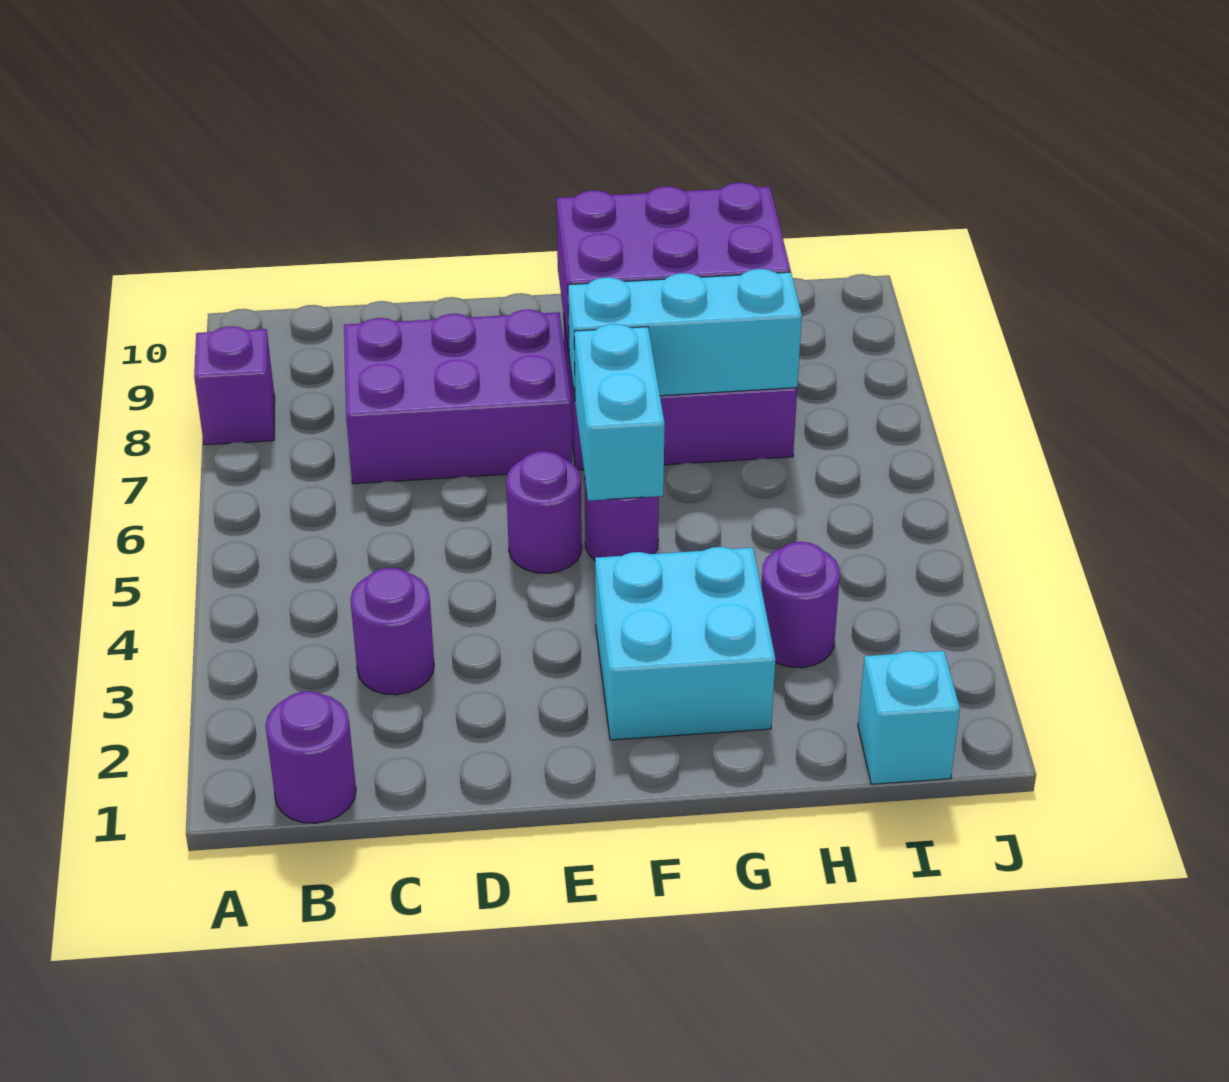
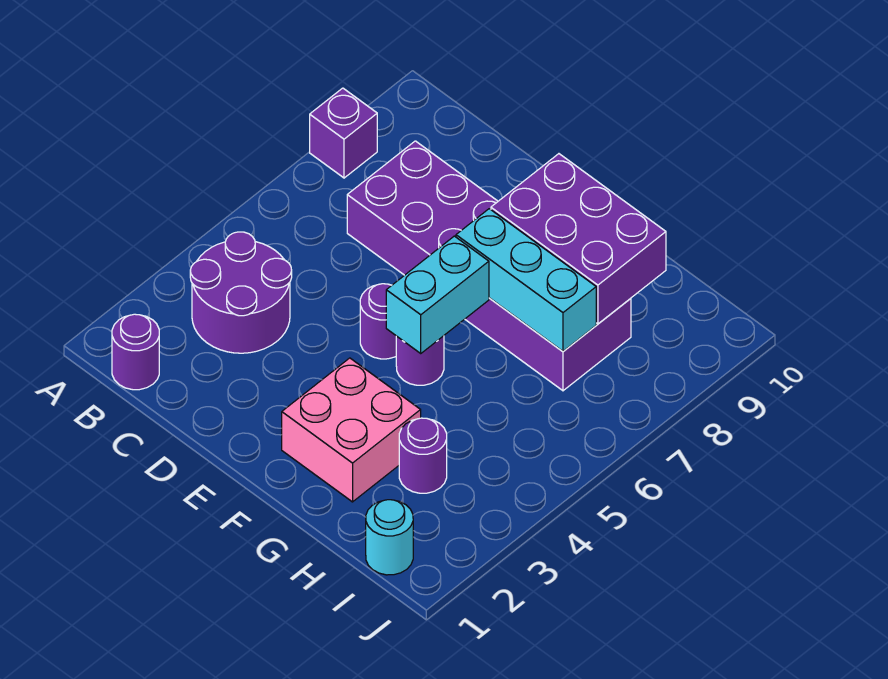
purple round brick C3 level 1 -> purple round brick B3:C4 level 1
cyan brick F2:G3 level 1 -> pink brick F2:G3 level 1
cyan brick I1 level 1 -> cyan round brick I1 level 1

